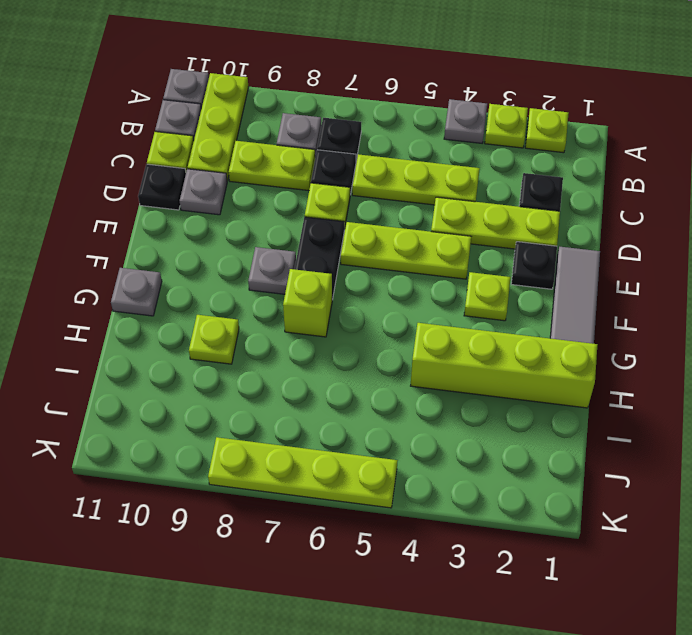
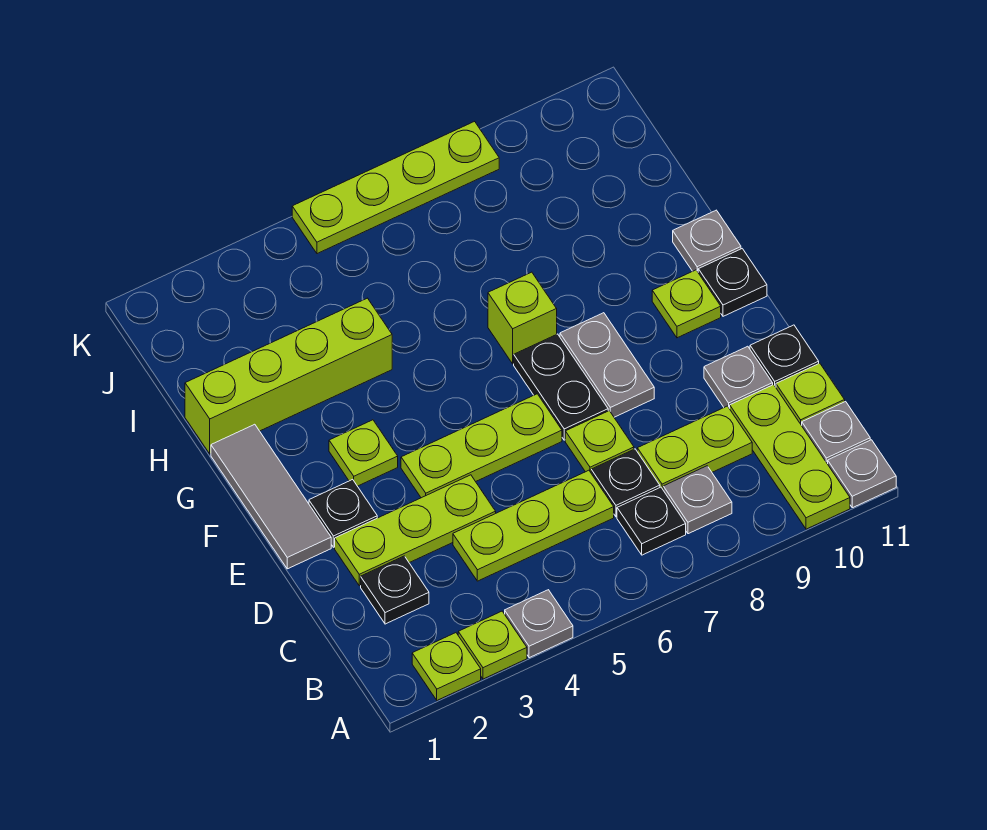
grey plate F8 level 1 -> grey plate E8:F8 level 1
none -> black plate F11 level 1
lime plate H9 level 1 -> lime plate F10 level 1

